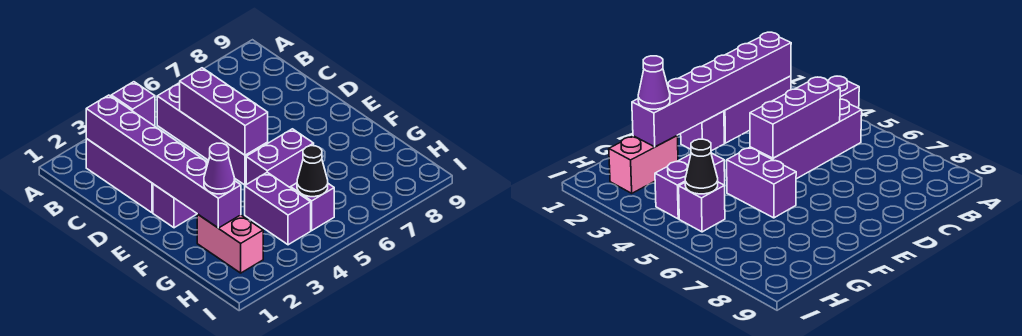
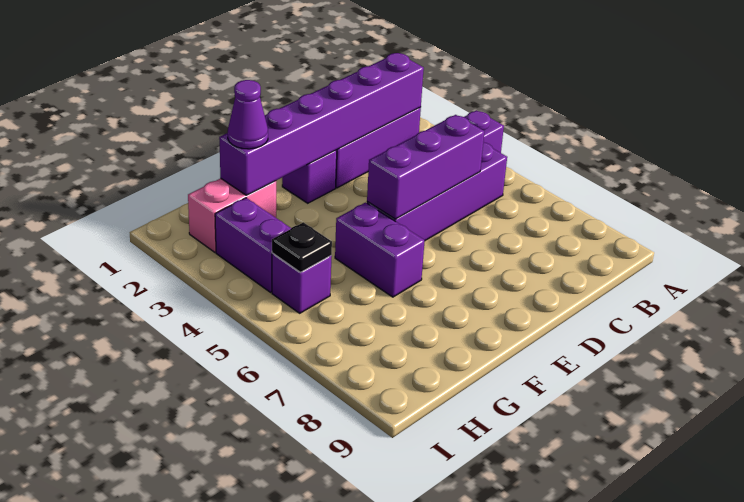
purple brick G4:H4 level 1 -> purple brick H3:H4 level 1
black cone H5 level 2 -> black plate H5 level 2

